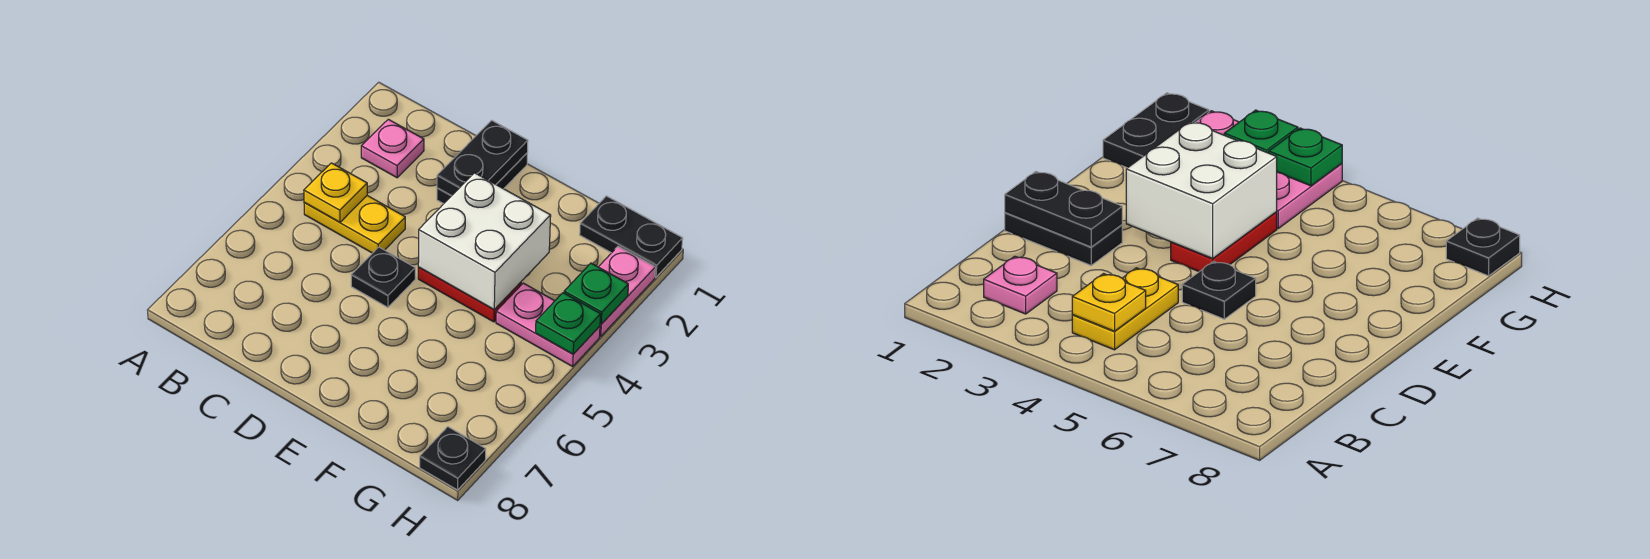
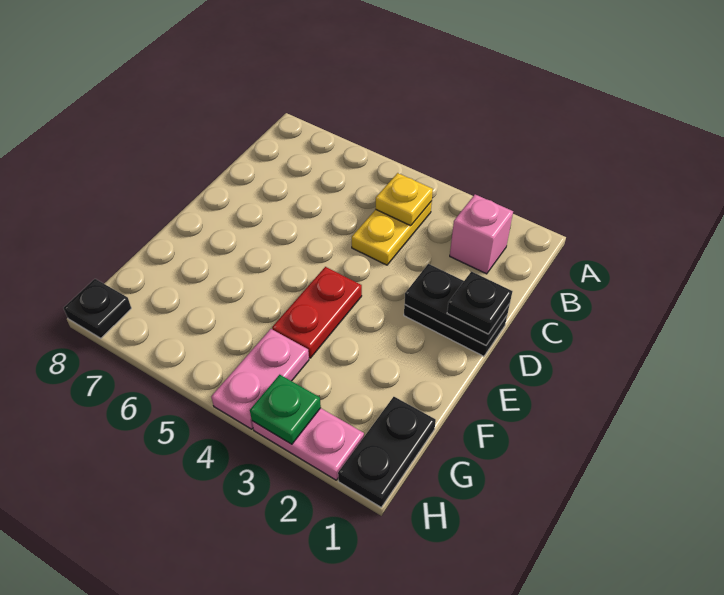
pink plate B2 level 1 -> pink brick B2 level 1
black plate D5 level 1 -> black plate D1 level 3
white brick E3:F4 level 2 -> none
green plate H4 level 2 -> none

